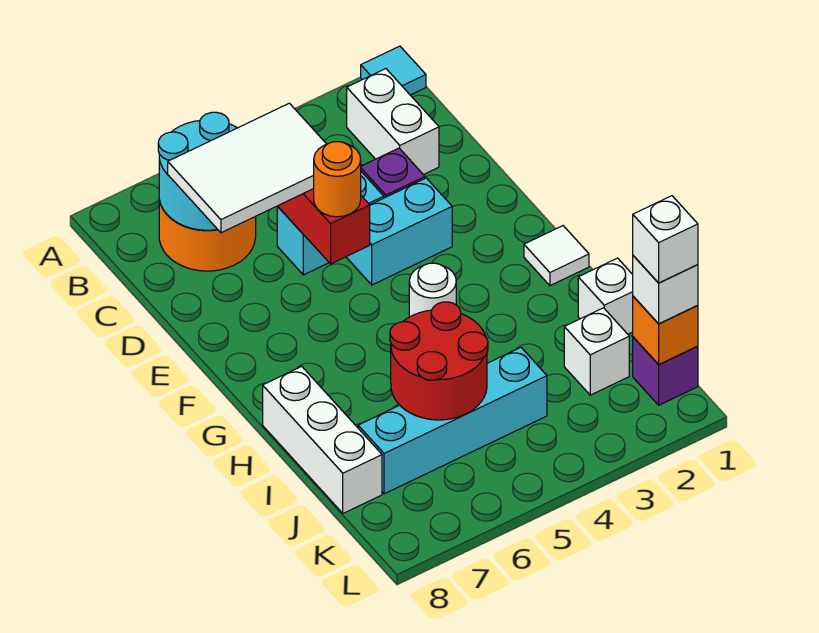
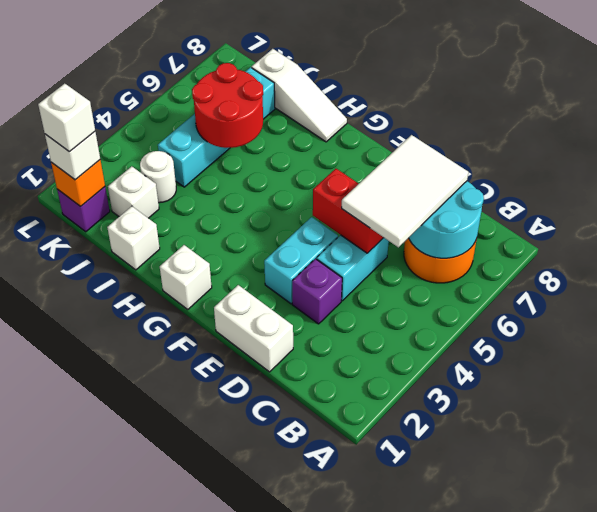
cyan tile A1 level 1 -> none
white brick B2:C2 level 1 -> white brick D1:E1 level 1
orange round brick E5 level 3 -> none
white tile G1 level 1 -> white brick G1 level 1
white round brick G4 level 1 -> white round brick J3 level 1
white brick H8:J8 level 1 -> white slope H8:J8 level 1 top J

